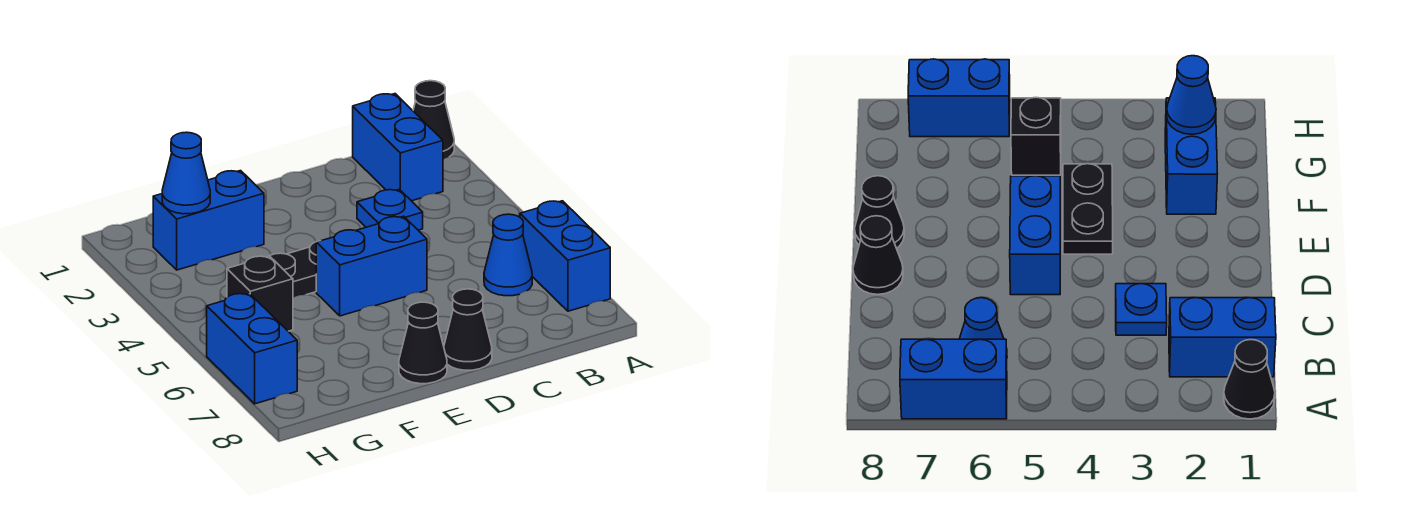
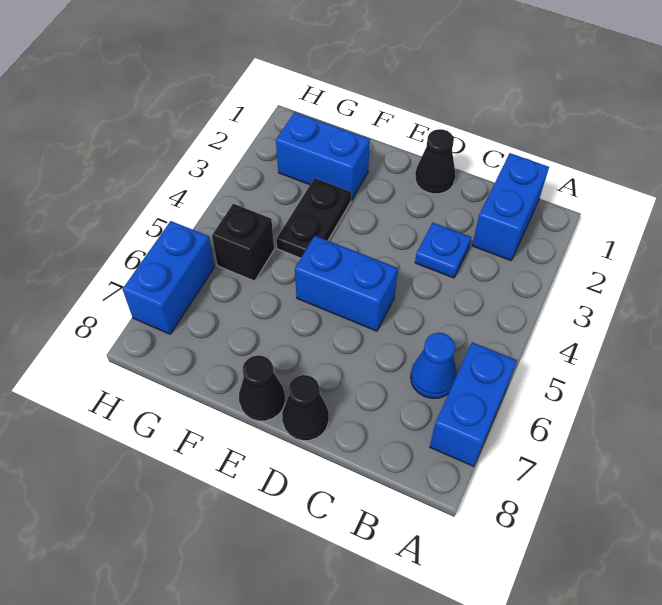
black cone A1 level 1 -> black cone D1 level 1
black plate E4:F4 level 1 -> black plate F3:F4 level 1
blue cone G2 level 2 -> none

